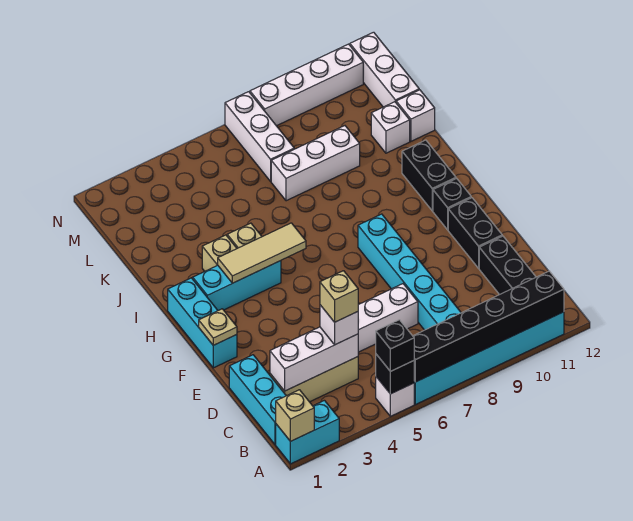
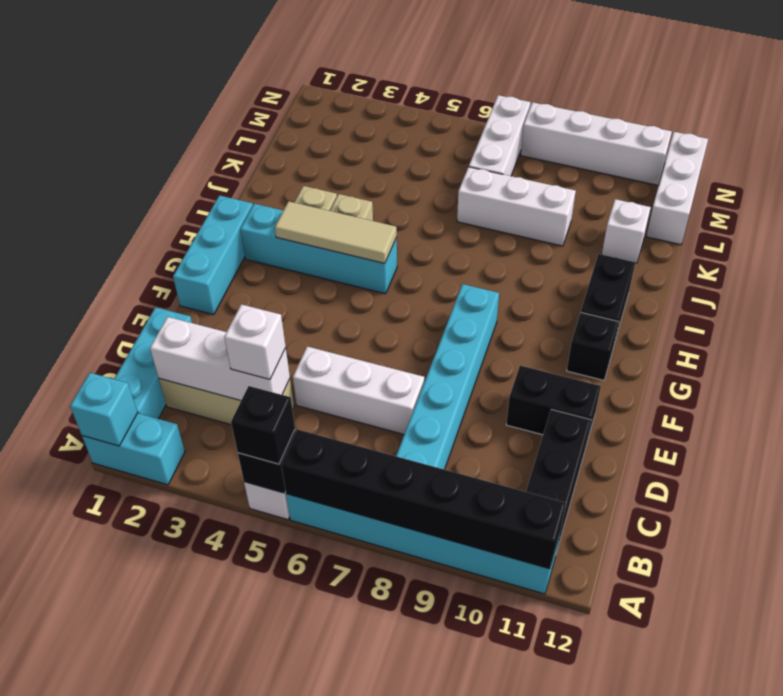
tan brick A1 level 2 -> cyan brick A1 level 2
tan brick C4 level 4 -> none
black brick E11:F11 level 1 -> black brick E10:E11 level 1
tan plate F1 level 2 -> none
cyan brick H2:H4 level 1 -> cyan brick H2:H5 level 1
white brick K12 level 1 -> none

